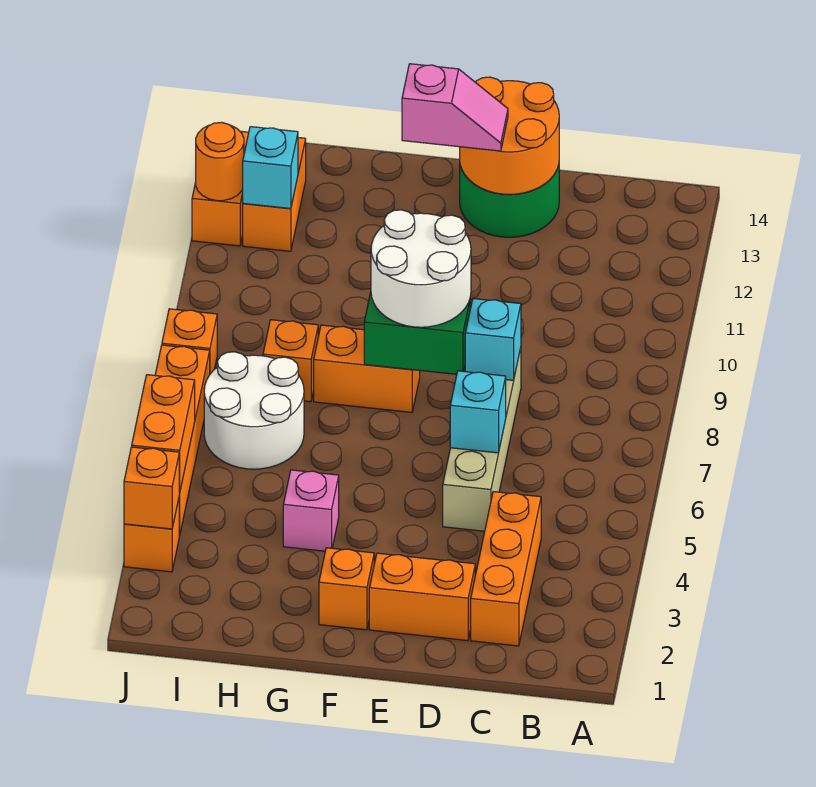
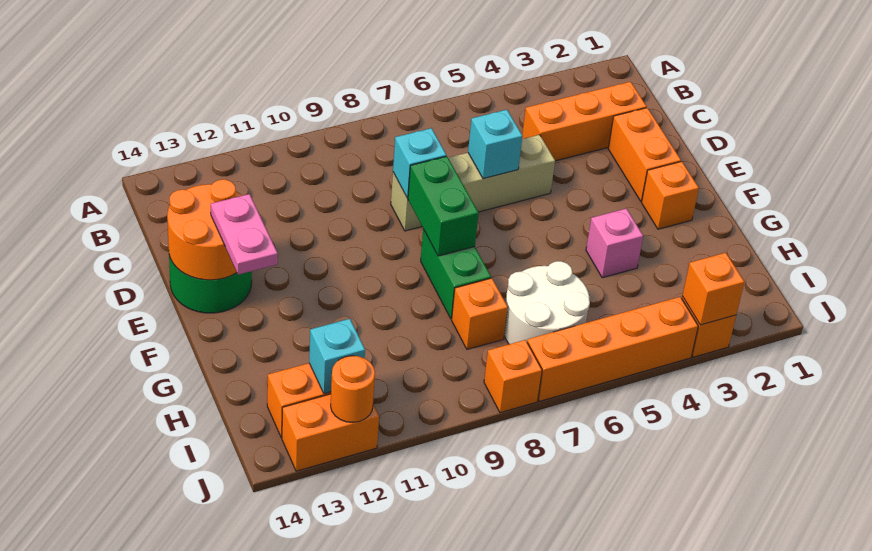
white round brick E8:F9 level 3 -> none
pink slope E13:F13 level 3 top F -> pink plate E13:F13 level 3
orange brick F8:G8 level 1 -> green brick F8:G8 level 1
orange brick J4:J5 level 2 -> none

